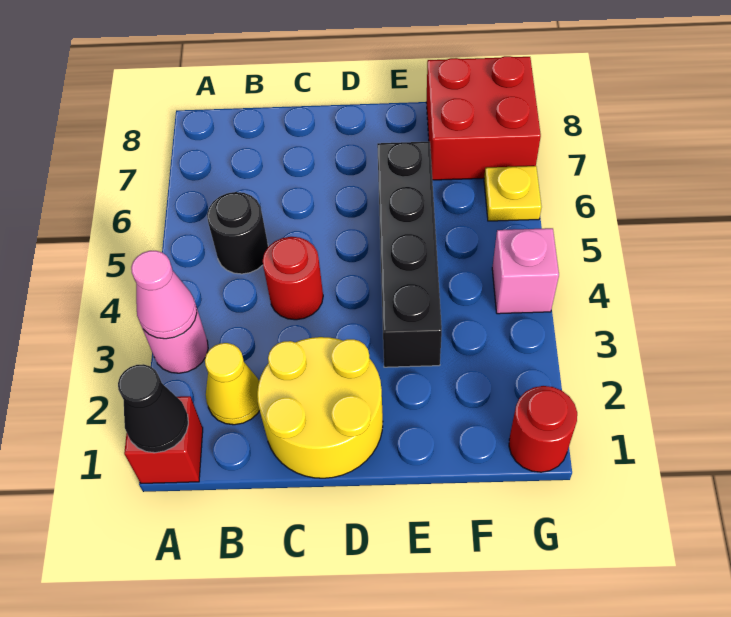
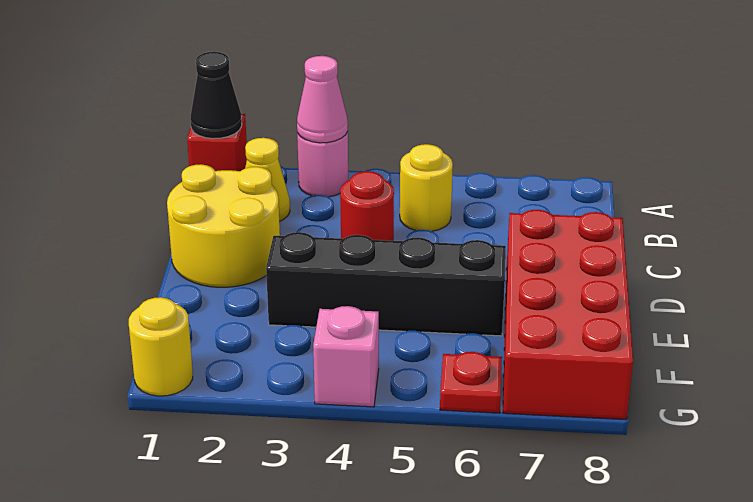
black round brick B5 level 1 -> yellow round brick B5 level 1
red brick F7:G8 level 1 -> red brick D7:G8 level 1
red round brick G1 level 1 -> yellow round brick G1 level 1
yellow plate G6 level 1 -> red plate G6 level 1

